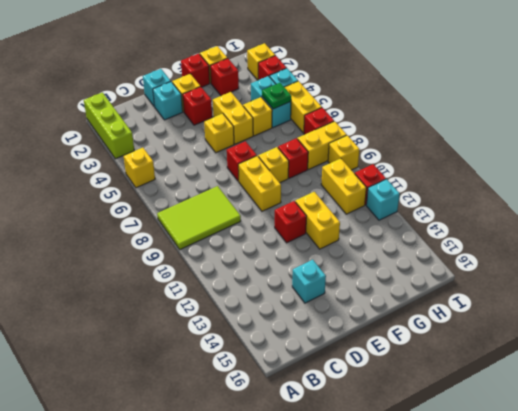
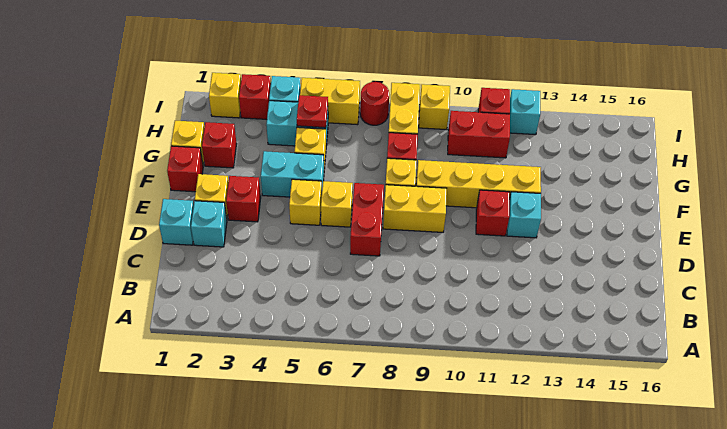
lime brick A1:A3 level 1 -> none
yellow brick A5 level 1 -> yellow brick E6 level 1
lime tile A8:C9 level 1 -> none
cyan brick D14 level 1 -> cyan brick E12 level 1
red brick E7 level 1 -> red brick D7:E7 level 1
yellow brick F4:F5 level 1 -> cyan brick F4:F5 level 1
yellow brick F11:F12 level 1 -> yellow brick F9:F12 level 1
green plate H5 level 2 -> red plate H5 level 2
yellow brick H10:H11 level 1 -> red brick H10:H11 level 1
red brick I7 level 1 -> red round brick I7 level 1

